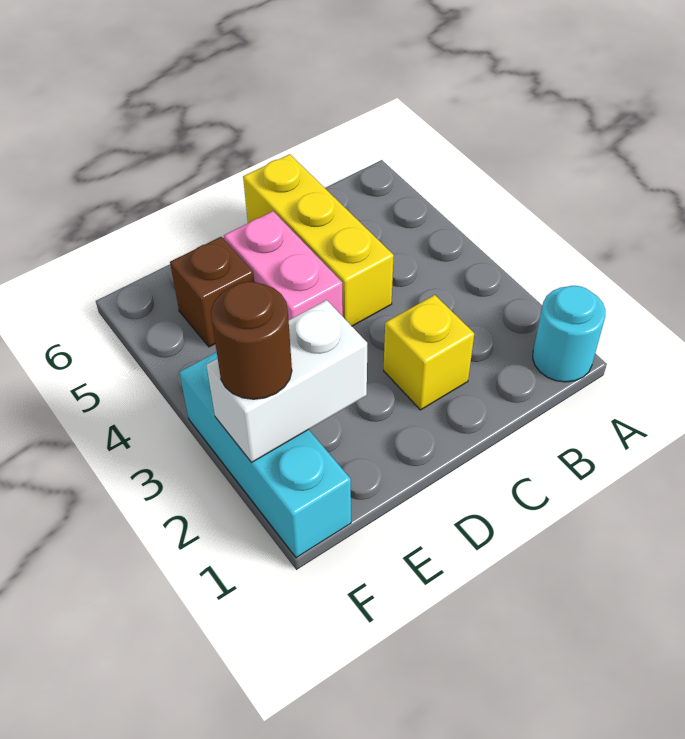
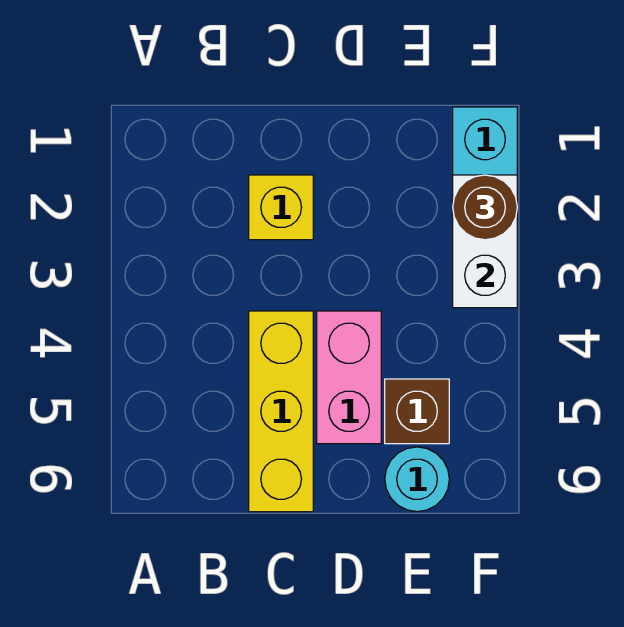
cyan round brick A1 level 1 -> cyan round brick E6 level 1
white brick E2:F2 level 2 -> white brick F2:F3 level 2

